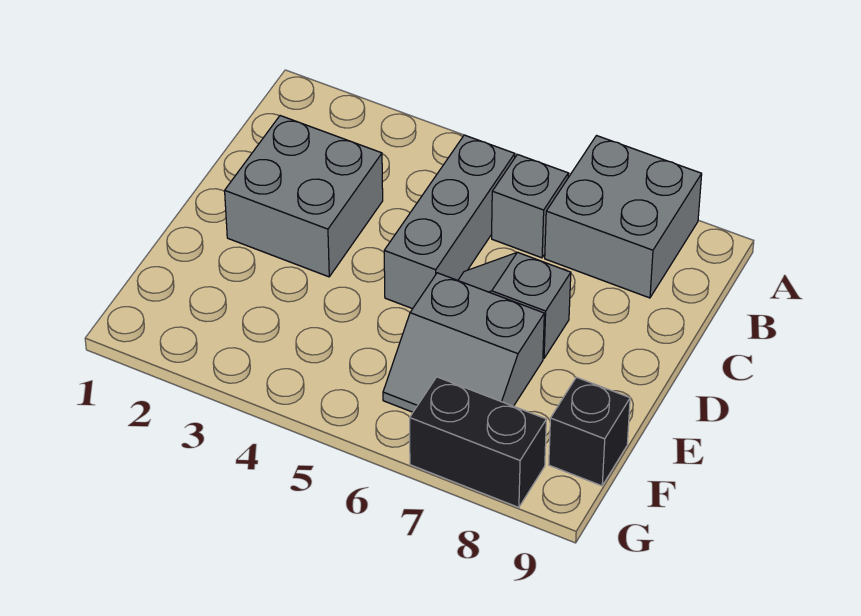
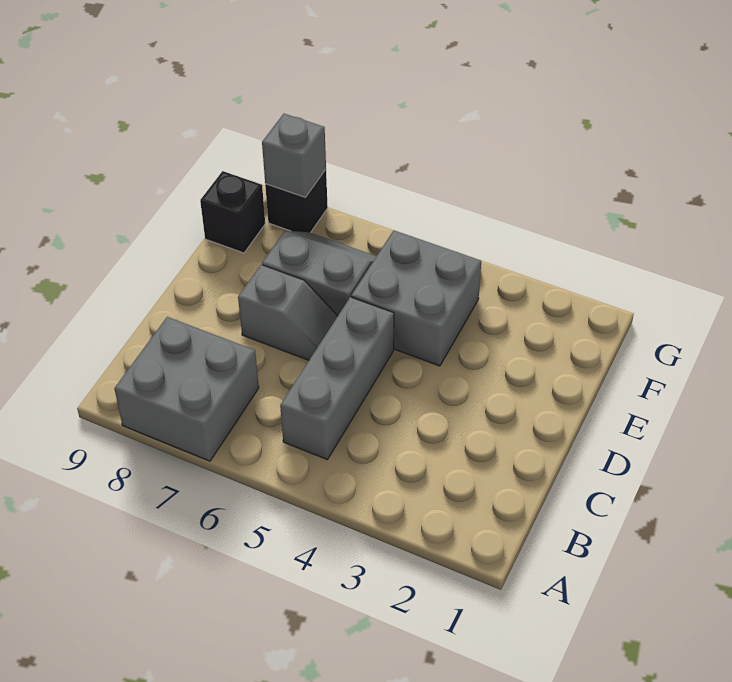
grey brick B6 level 1 -> grey brick G8 level 2
grey brick C2:D3 level 1 -> grey brick E4:F5 level 1
black brick G7:G8 level 1 -> black brick G8 level 1

